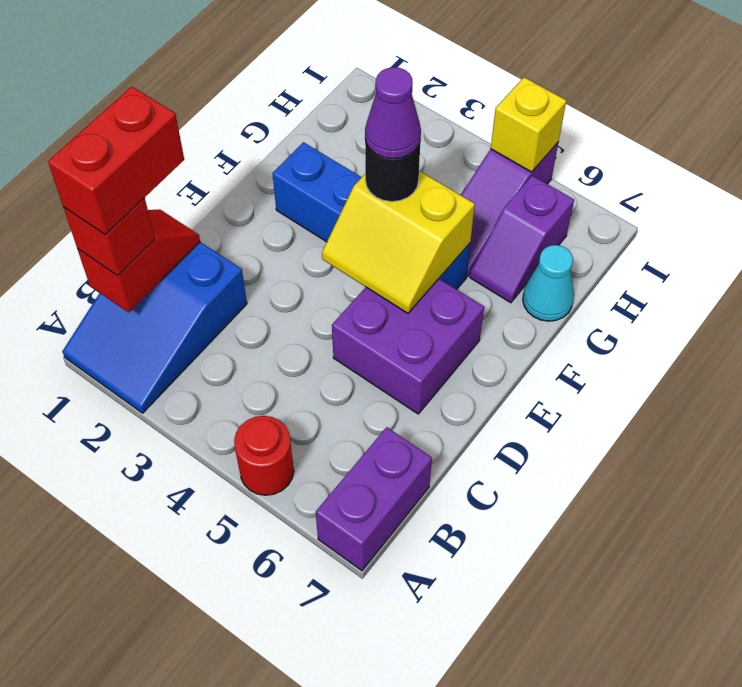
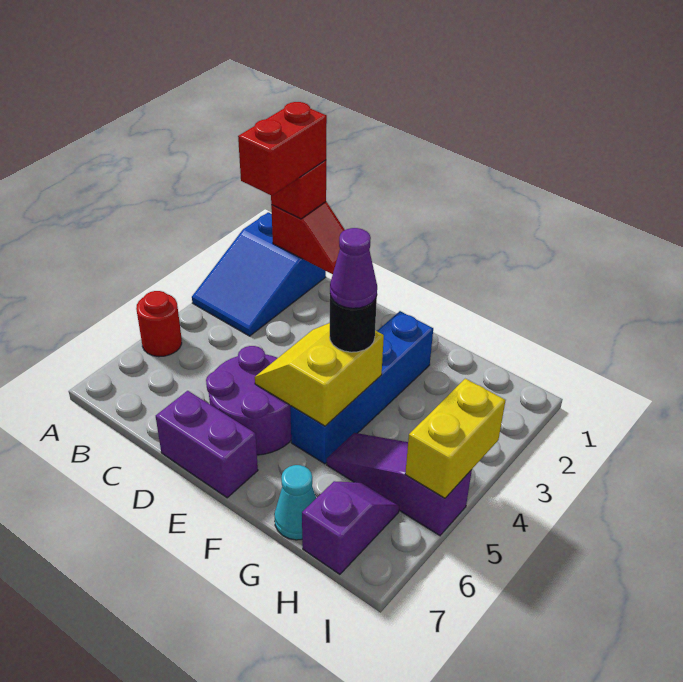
blue slope A1:C2 level 1 top C -> blue slope A1:B3 level 1 top 1
purple brick A7:B7 level 1 -> purple brick D7:E7 level 1
red brick B1:C1 level 4 -> red brick B1:B2 level 4
purple brick D5:E6 level 1 -> purple round brick D5:E6 level 1
purple slope G6:H6 level 1 top H -> purple slope H6:H7 level 1 top 7
yellow brick I5 level 2 -> yellow brick I4:I5 level 2

